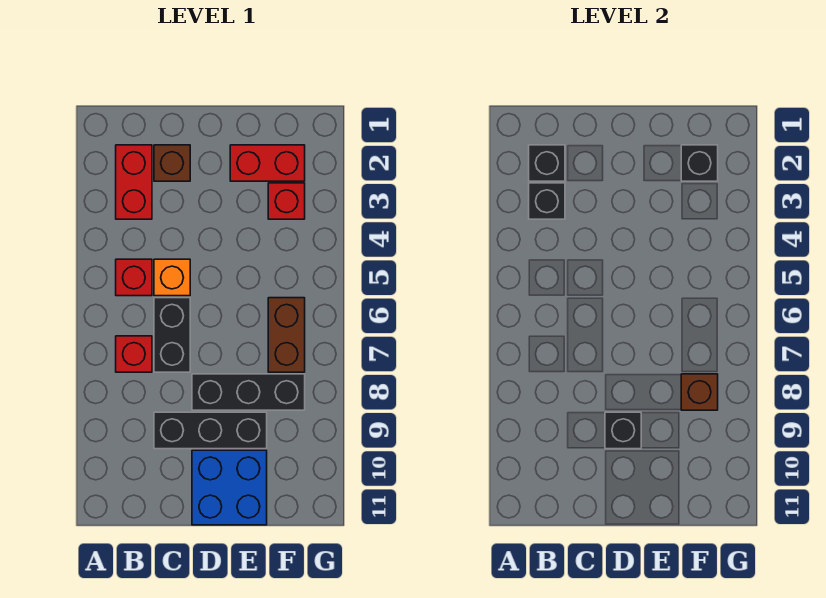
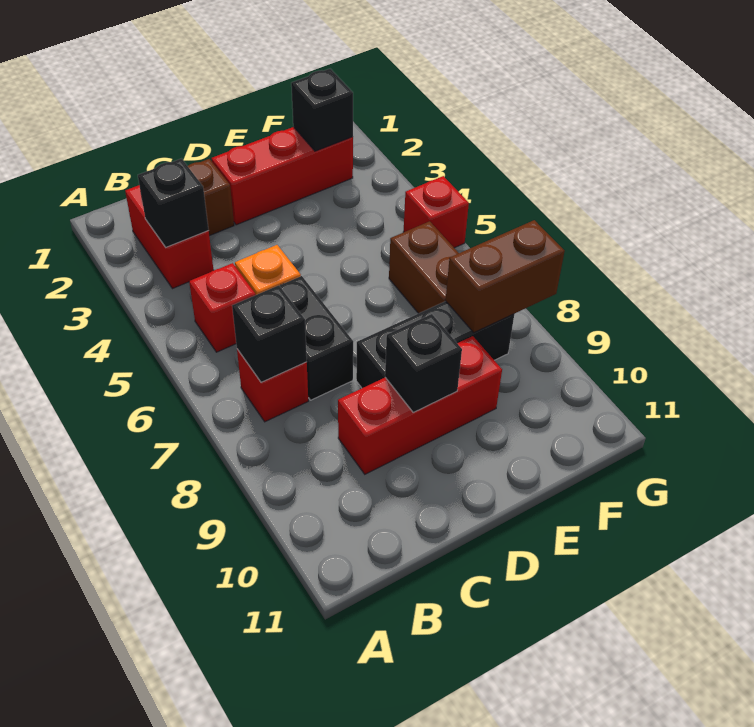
black brick B2 level 2 -> black brick B7 level 2
black brick C9:E9 level 1 -> red brick C9:E9 level 1
blue brick D10:E11 level 1 -> none
red brick E2:F2 level 1 -> red brick D2:F2 level 1
red brick F3 level 1 -> red brick G5 level 1
brown brick F8 level 2 -> brown brick F8:G8 level 2

